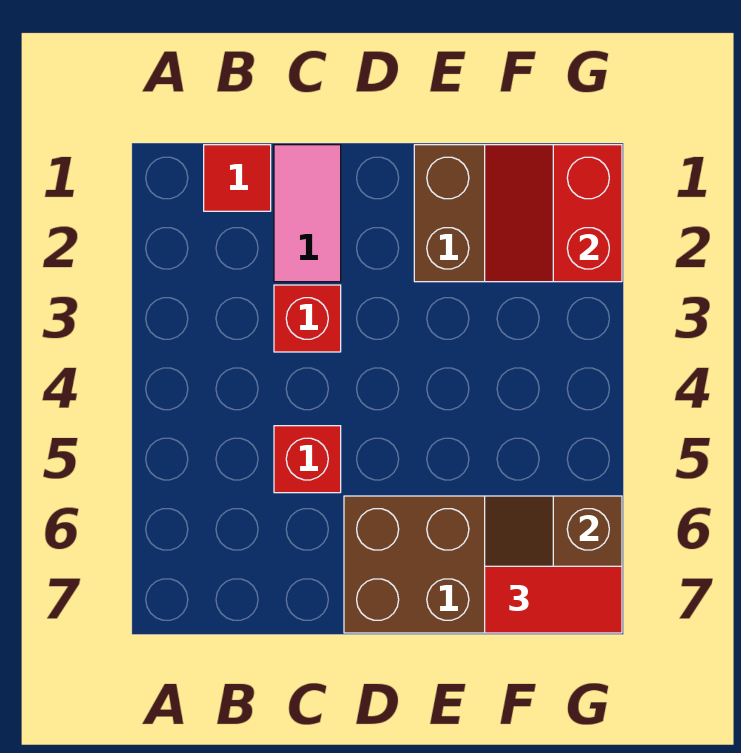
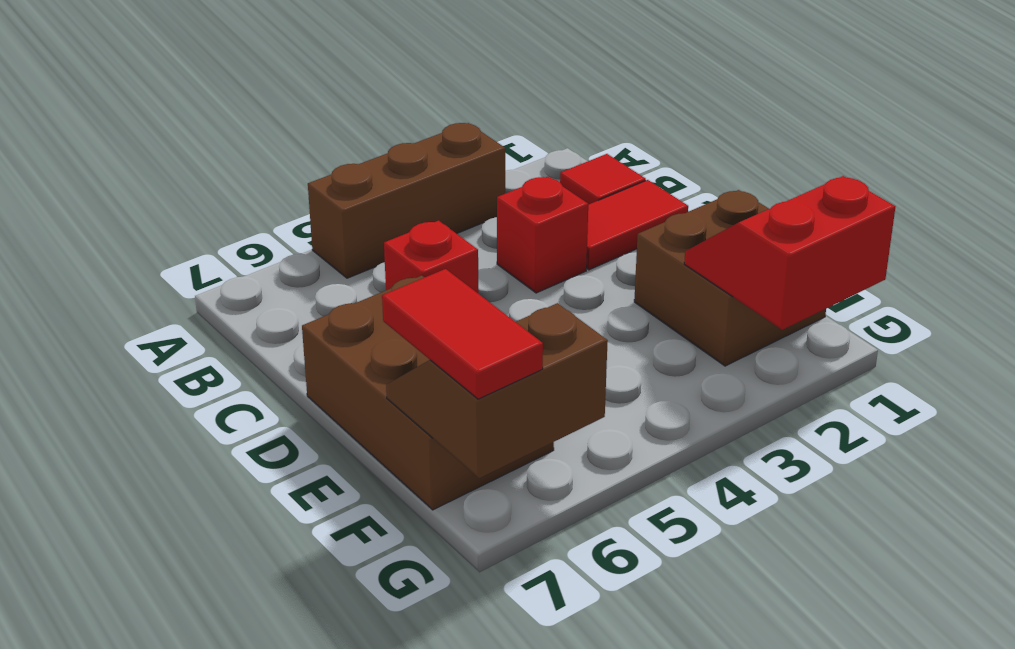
none -> brown brick A3:A5 level 1
pink tile C1:C2 level 1 -> red tile C1:C2 level 1

